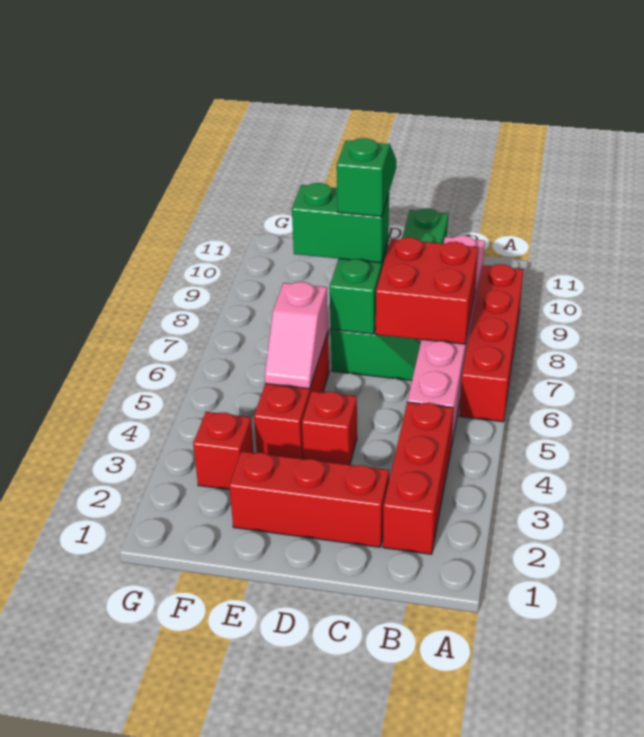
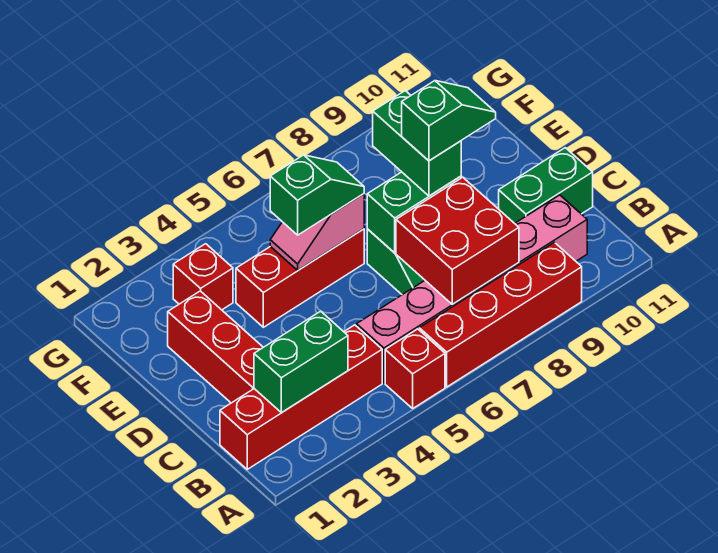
red brick B2:B4 level 1 -> red brick B1:B4 level 1
none -> green brick B2:B3 level 2
red brick D4 level 1 -> red brick A5 level 1
none -> green slope E5:E6 level 3 top 5

